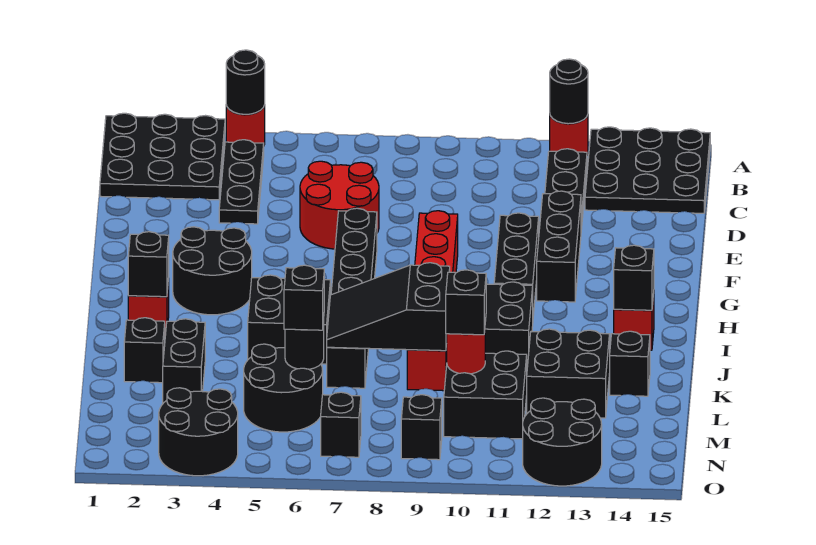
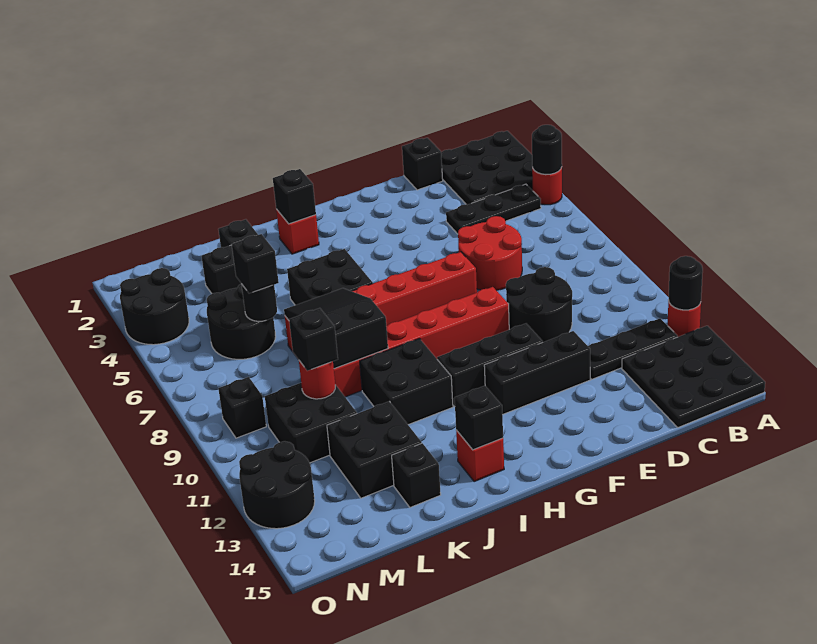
black brick F7:K7 level 1 -> red brick F7:K7 level 1
black round brick G3:H4 level 1 -> black round brick D9:E10 level 1
black brick N7 level 1 -> black brick D1 level 1

